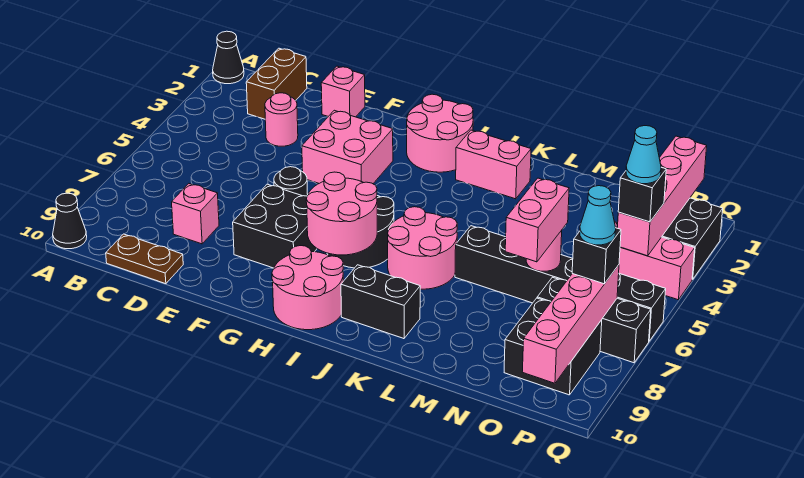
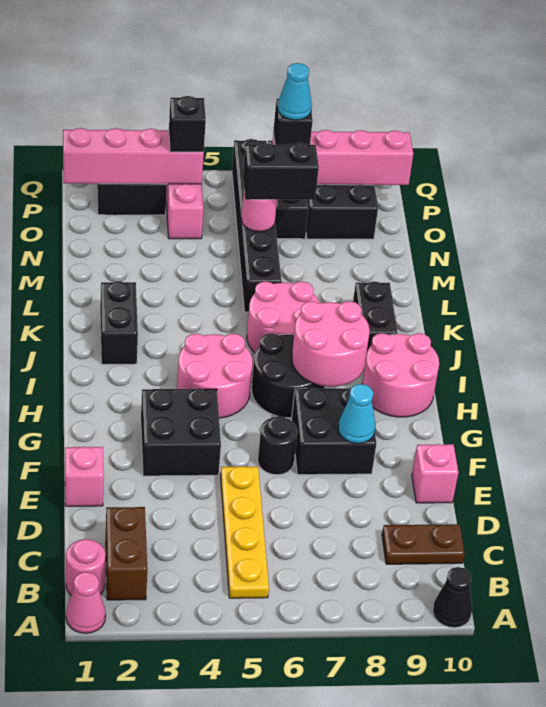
black cone A1 level 1 -> pink cone A1 level 1
none -> yellow plate B5:E5 level 1
brown brick C1:C2 level 1 -> brown brick B2:C2 level 1
brown plate C10:D10 level 1 -> brown plate C9:C10 level 1
pink round brick D3 level 1 -> pink round brick B1 level 1
pink brick D8 level 1 -> pink brick E10 level 1
pink brick F3:G4 level 1 -> black brick F3:G4 level 1
pink round brick H1:I2 level 1 -> pink round brick H4:I5 level 1
pink brick J2:K2 level 1 -> black brick J2:K2 level 1
pink brick N6:N7 level 3 -> black brick N6:N7 level 3
cyan cone P4 level 4 -> cyan cone F8 level 2

